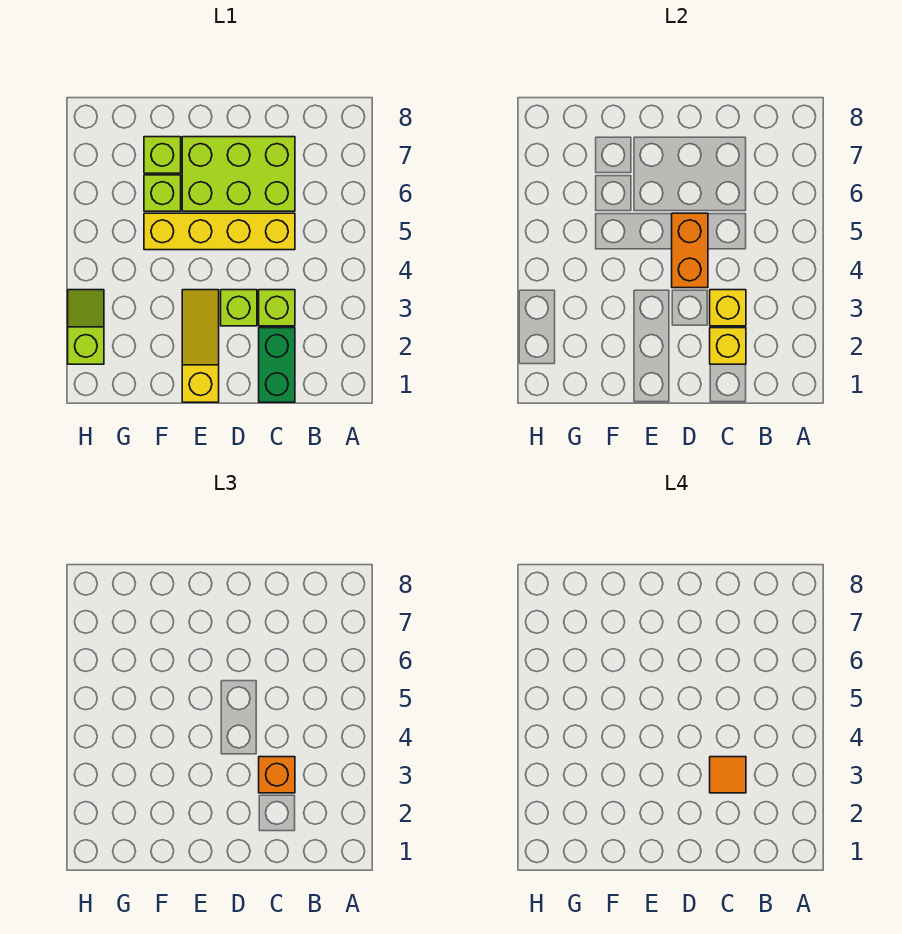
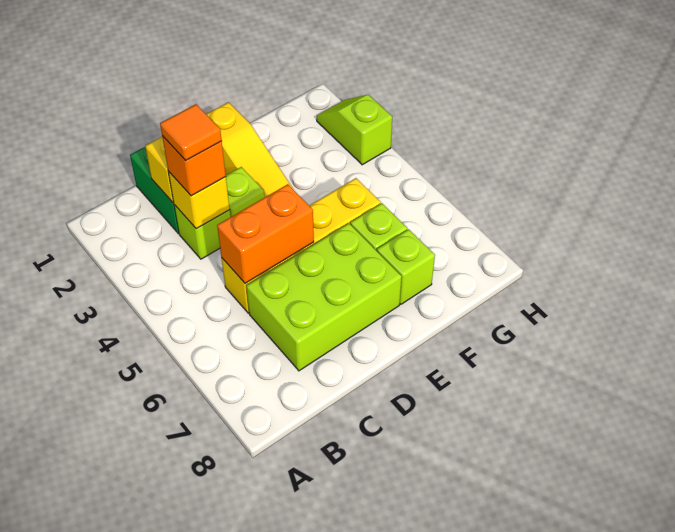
orange brick D4:D5 level 2 -> orange brick C5:D5 level 2
lime slope H2:H3 level 1 top 2 -> lime slope H2:H3 level 1 top 3

